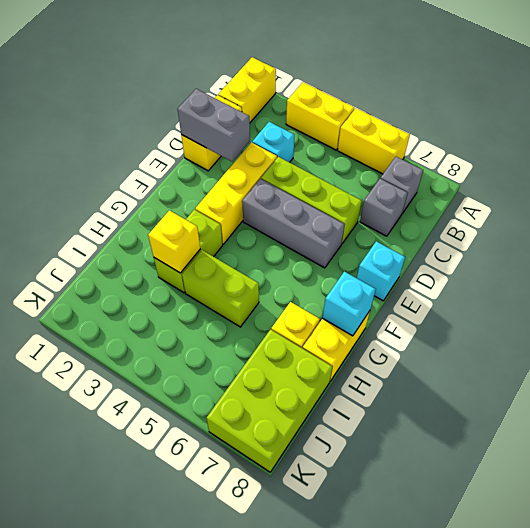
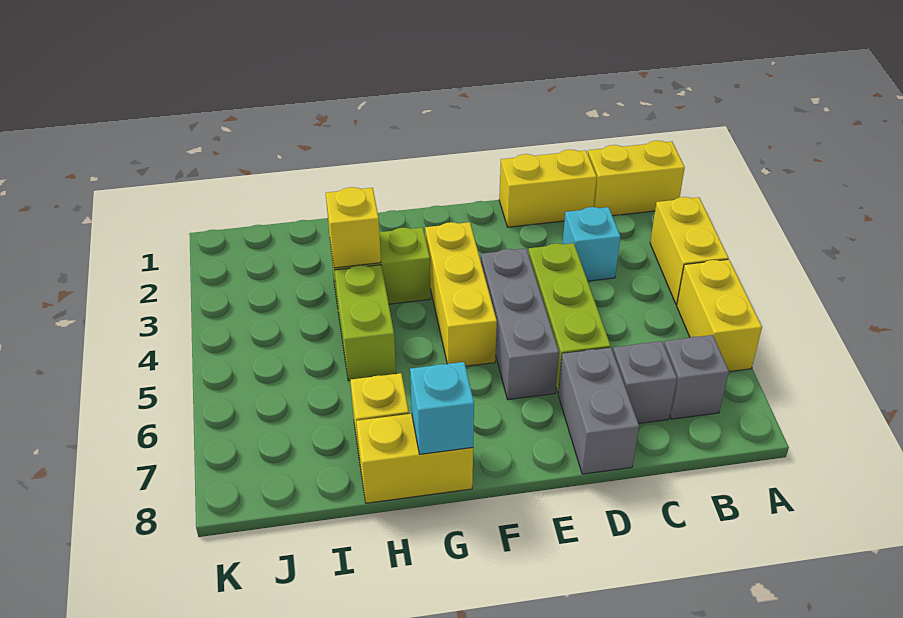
grey brick D1:D2 level 2 -> grey brick D7:D8 level 1
yellow brick D3:F3 level 1 -> yellow brick F3:F5 level 1
cyan brick E8 level 1 -> none
lime brick I7:K8 level 1 -> none

